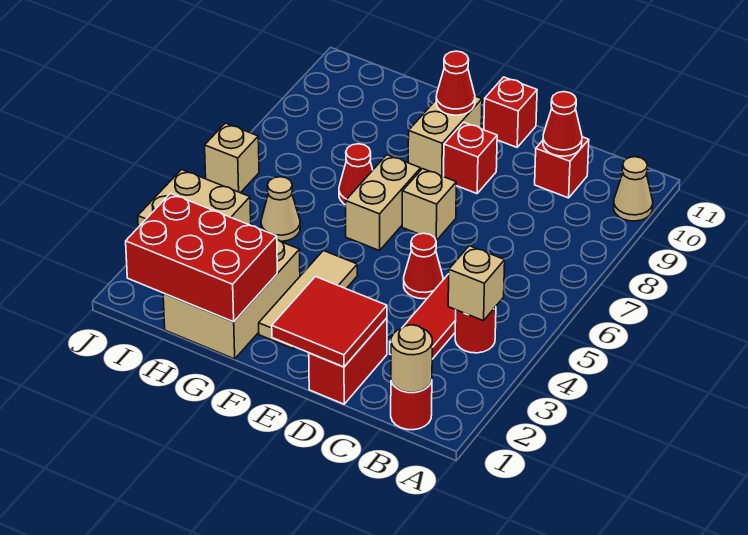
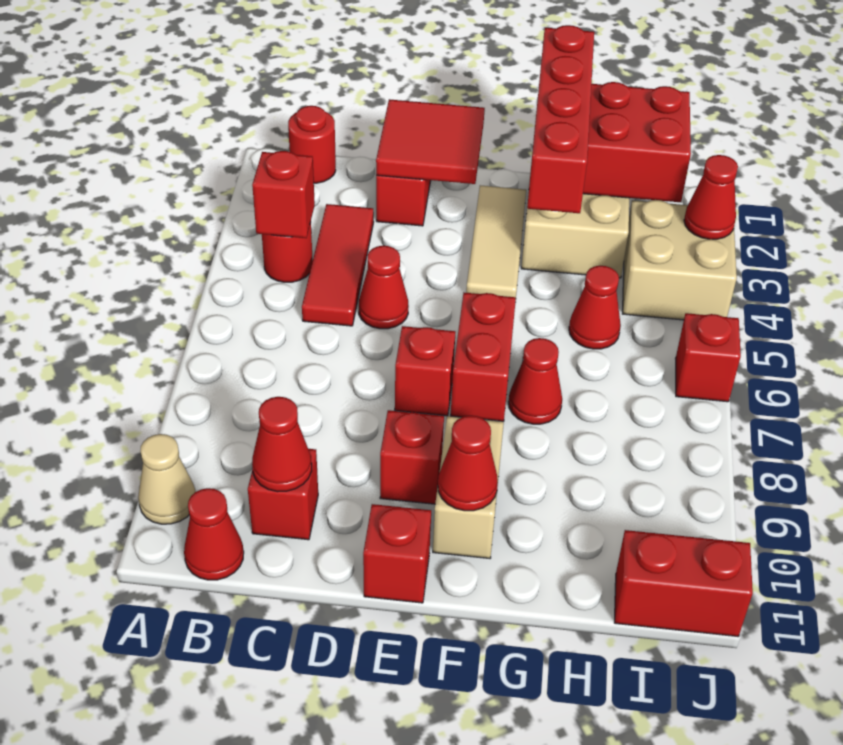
tan round brick B1 level 2 -> none
tan brick B4 level 2 -> red brick B4 level 2
none -> red cone B11 level 1
tan brick E7 level 1 -> red brick E7 level 1
tan brick F6:F7 level 1 -> red brick F6:F7 level 1
none -> red brick G1:G4 level 3
tan cone H5 level 1 -> red cone H5 level 1
none -> red brick I11:J11 level 1
none -> red cone J3 level 2
tan brick J6 level 1 -> red brick J6 level 1

